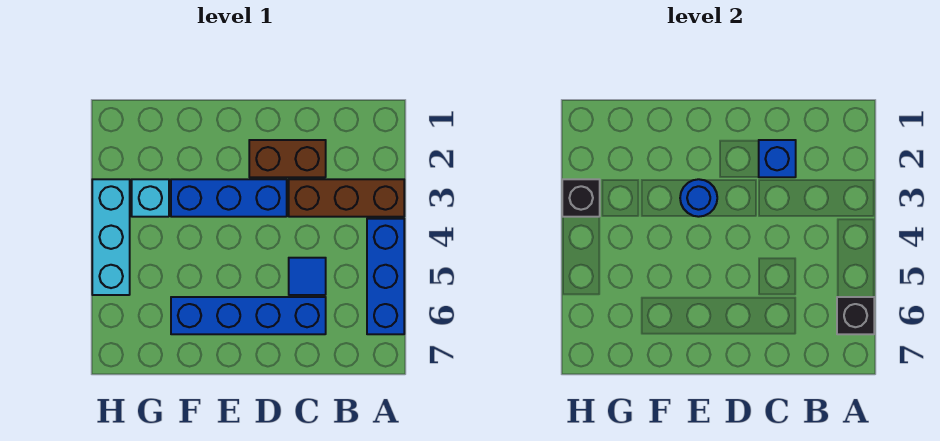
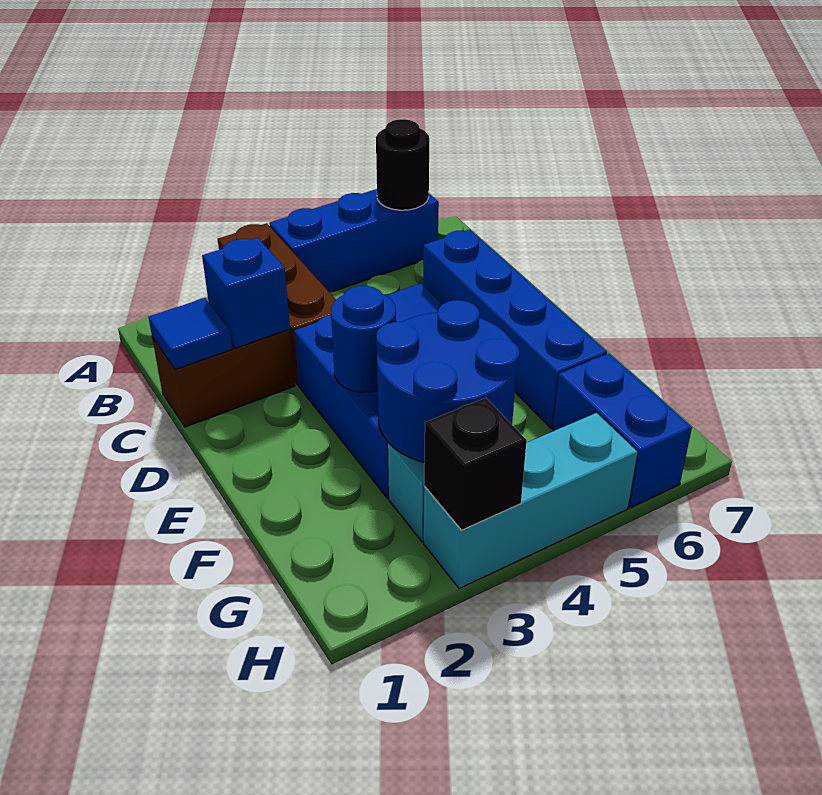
black brick A6 level 2 -> black round brick A6 level 2
none -> blue tile C1 level 2
brown brick C2:D2 level 1 -> brown brick C1:C2 level 1
none -> blue round brick F3:G4 level 2
none -> blue brick G6:H6 level 1

